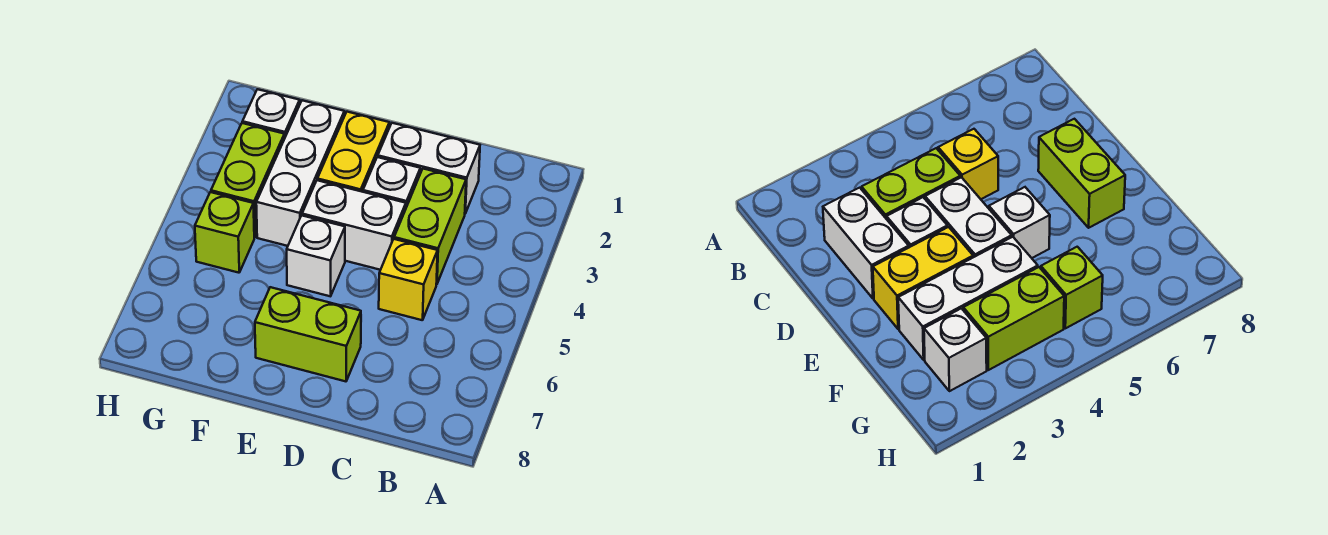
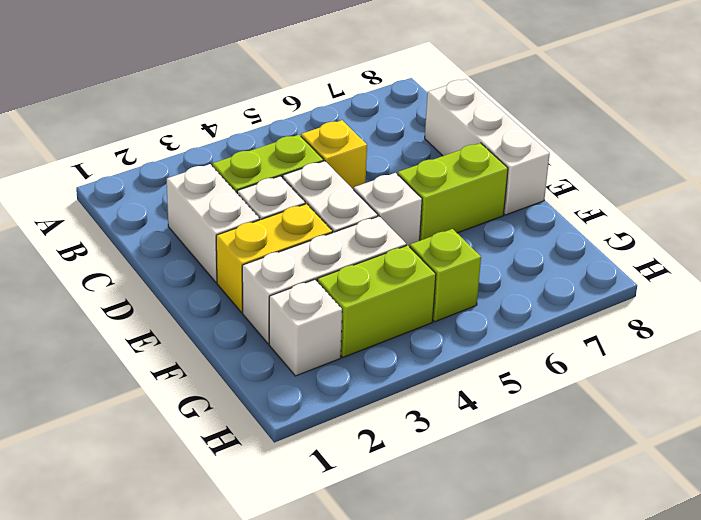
none -> white brick C8:E8 level 1
lime brick D7:E7 level 1 -> lime brick E6:E7 level 1

